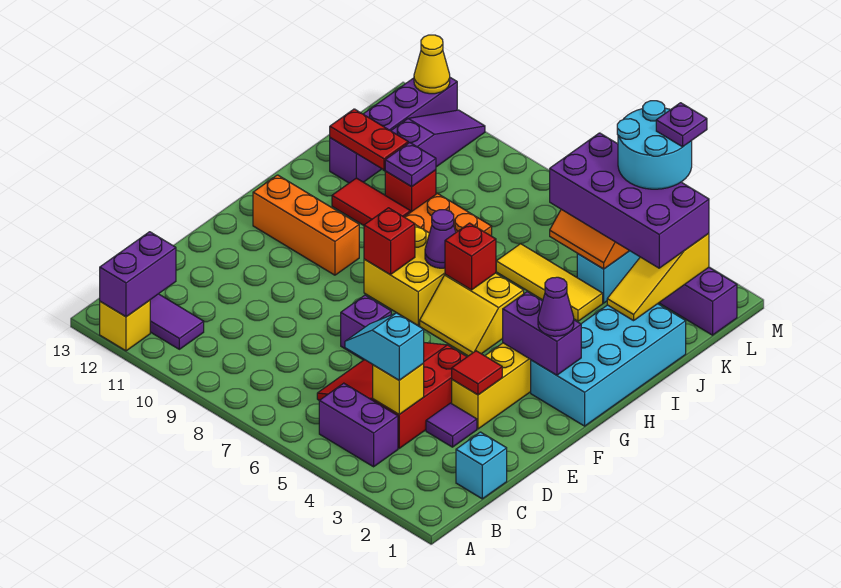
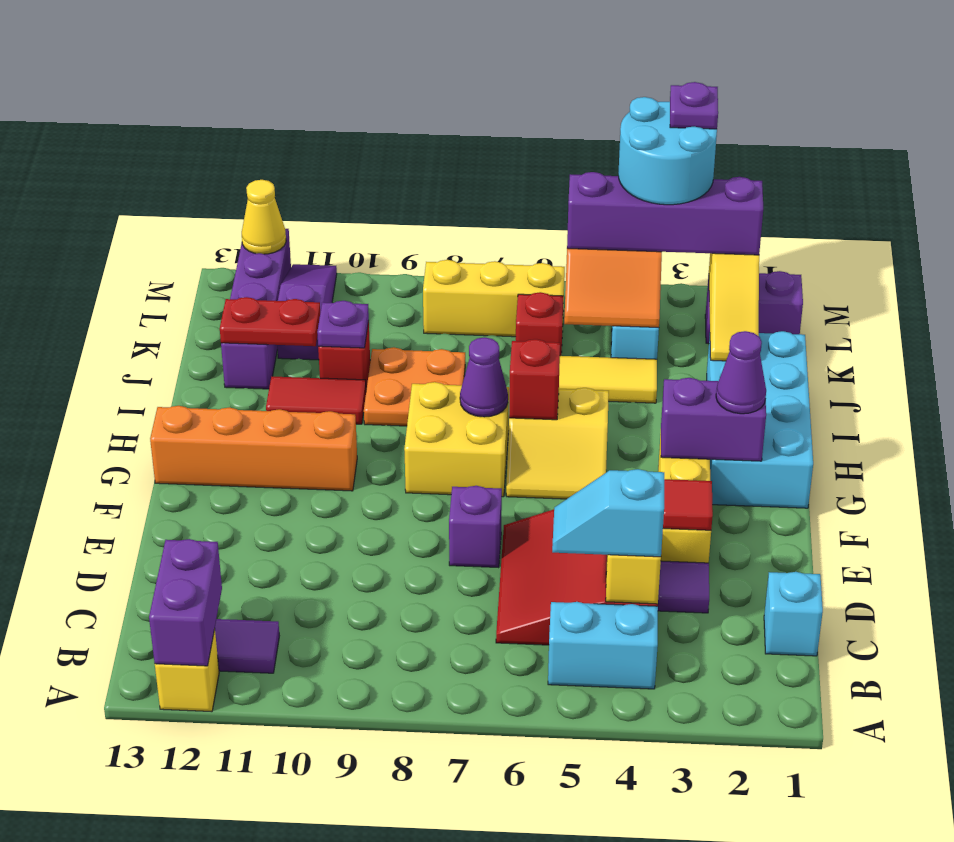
purple brick B4:B5 level 1 -> cyan brick B4:B5 level 1
red brick G8 level 2 -> red brick K6 level 1
orange brick G10:G12 level 1 -> orange brick G10:G13 level 1
purple brick K2:L5 level 3 -> purple brick L2:L5 level 3
none -> yellow brick L6:L8 level 1

